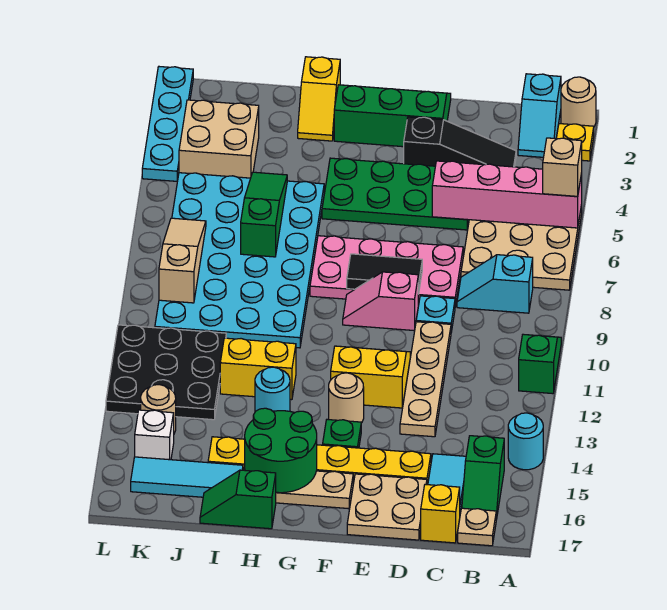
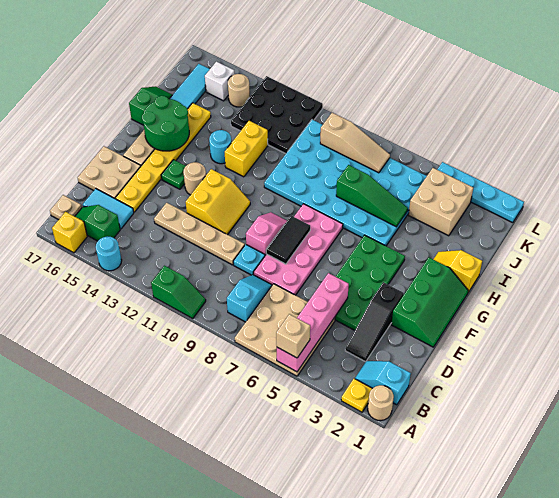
yellow brick C17 level 1 -> yellow brick A16 level 1

